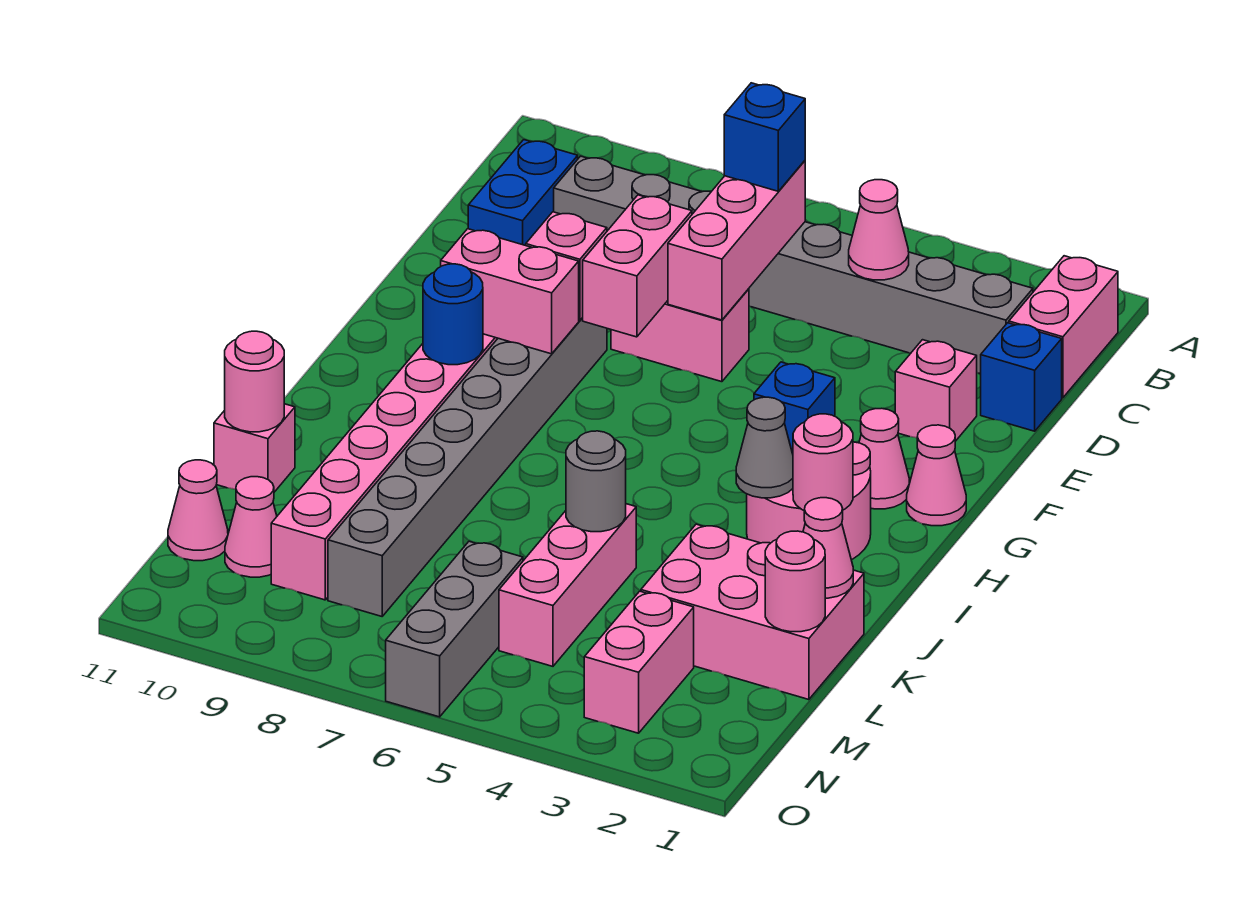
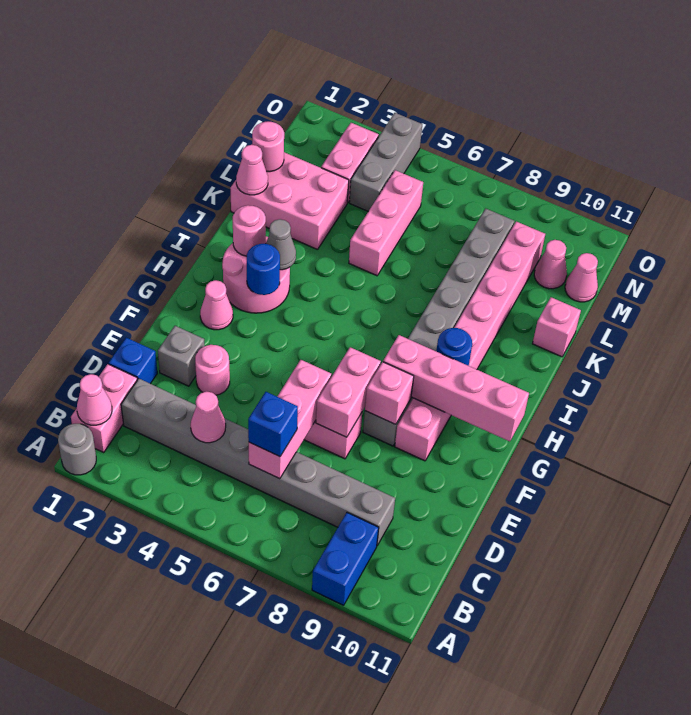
blue brick C10:D10 level 1 -> blue brick A9:B9 level 1
pink brick E2 level 1 -> grey brick E2 level 1
pink cone G1 level 1 -> pink cone B1 level 2
pink brick G8:G9 level 2 -> pink brick G8:G11 level 2
blue brick H3 level 2 -> blue round brick H3 level 2
grey round brick K5 level 2 -> grey round brick A1 level 1
pink round brick K11 level 2 -> pink round brick E3 level 1
grey brick M6:O6 level 1 -> grey brick M4:O4 level 1

